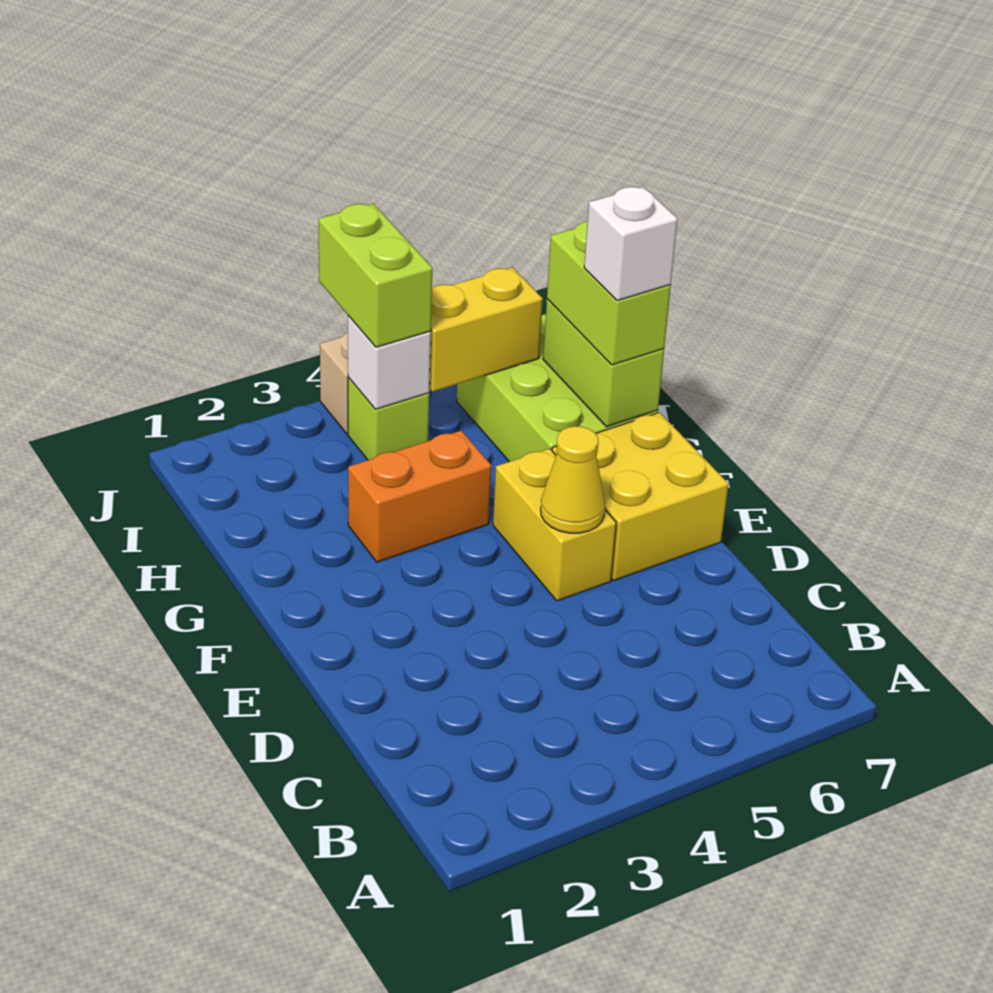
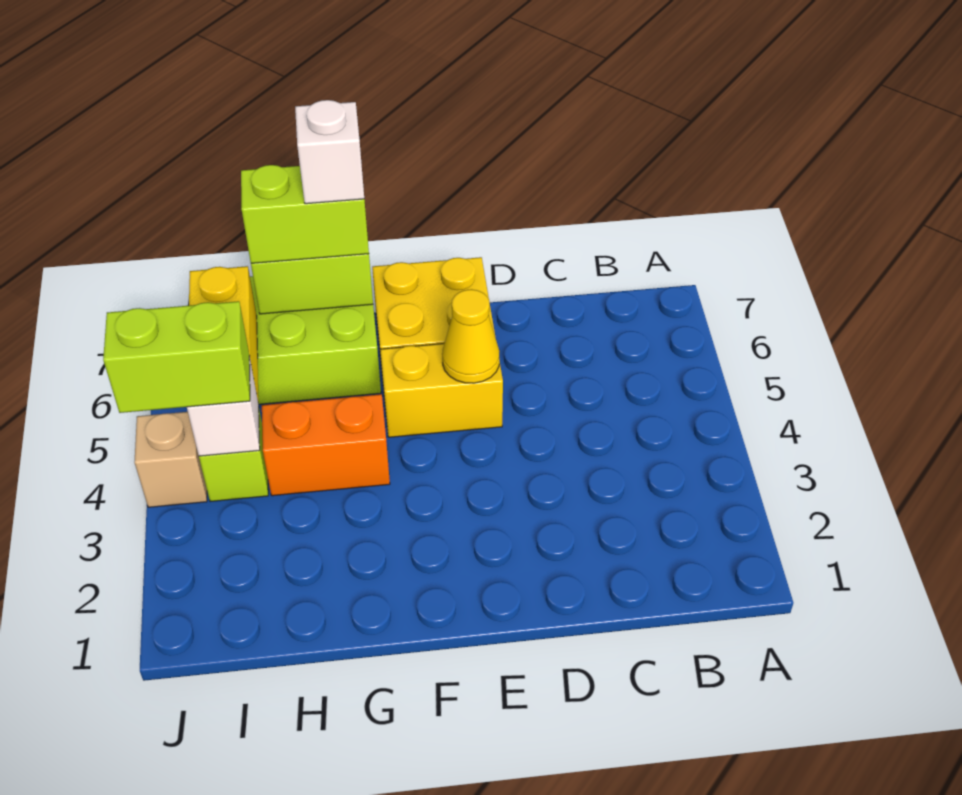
orange brick G3:G4 level 1 -> orange brick G4:H4 level 1

